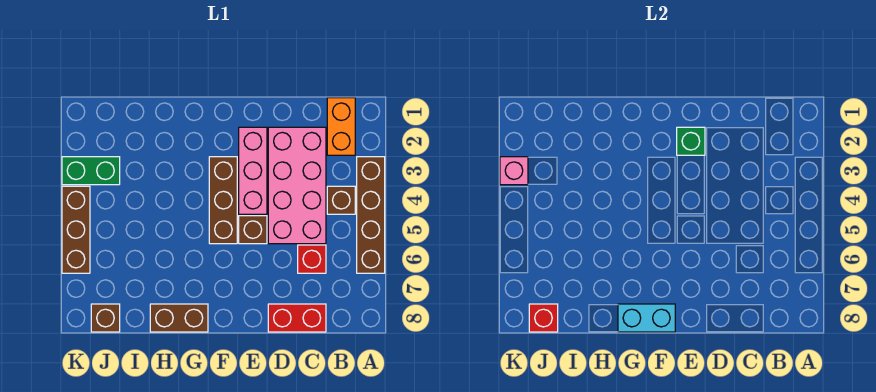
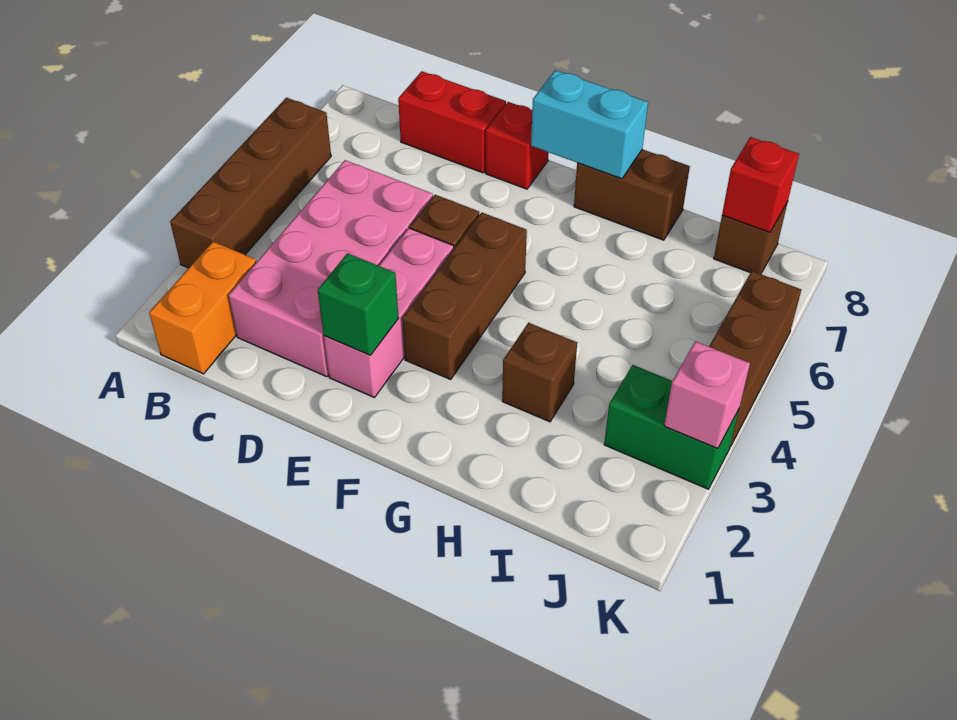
brown brick B4 level 1 -> brown brick H3 level 1
red brick C6 level 1 -> red brick E8 level 1

